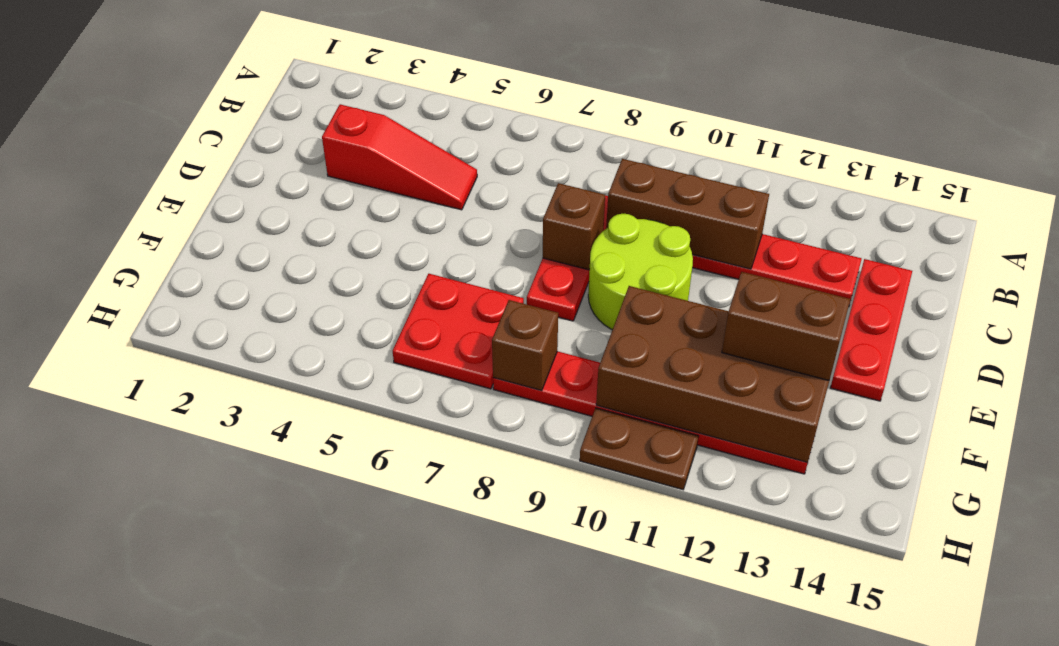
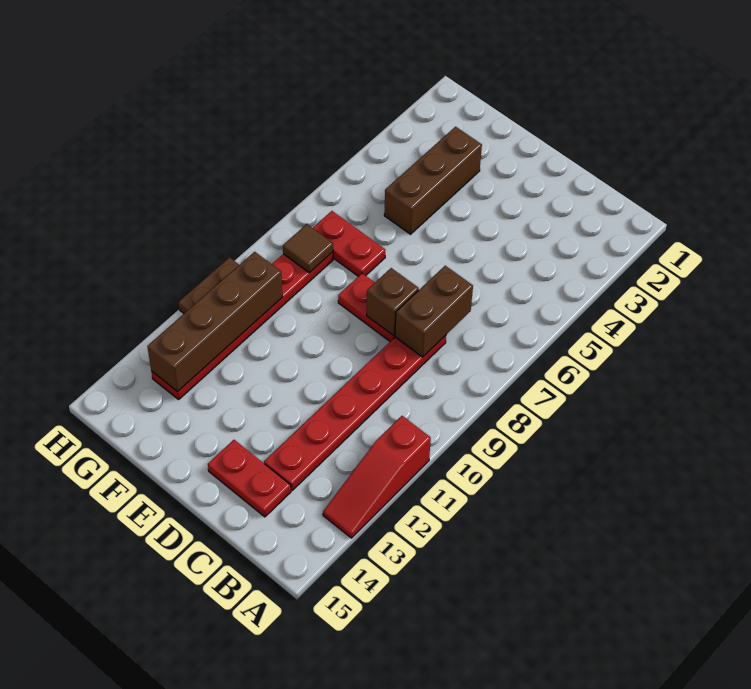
red slope C3:C5 level 1 top 3 -> red slope A11:A13 level 1 top 11
brown brick C9:C11 level 2 -> brown brick F3:F5 level 1
red plate C14:E14 level 1 -> red plate C14:D14 level 1
lime round brick D9:E10 level 1 -> none
red plate F6:G7 level 1 -> red plate F7:G7 level 1
brown brick F10:G13 level 2 -> brown brick G10:G13 level 2
brown brick F12:F13 level 3 -> brown brick C7:C8 level 2
brown brick G8 level 2 -> brown tile G8 level 2

